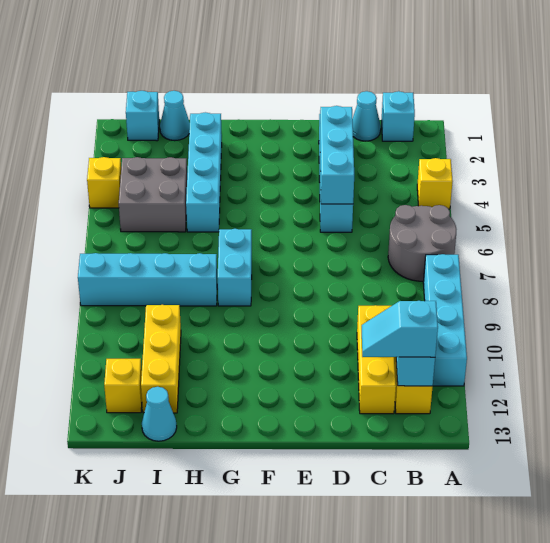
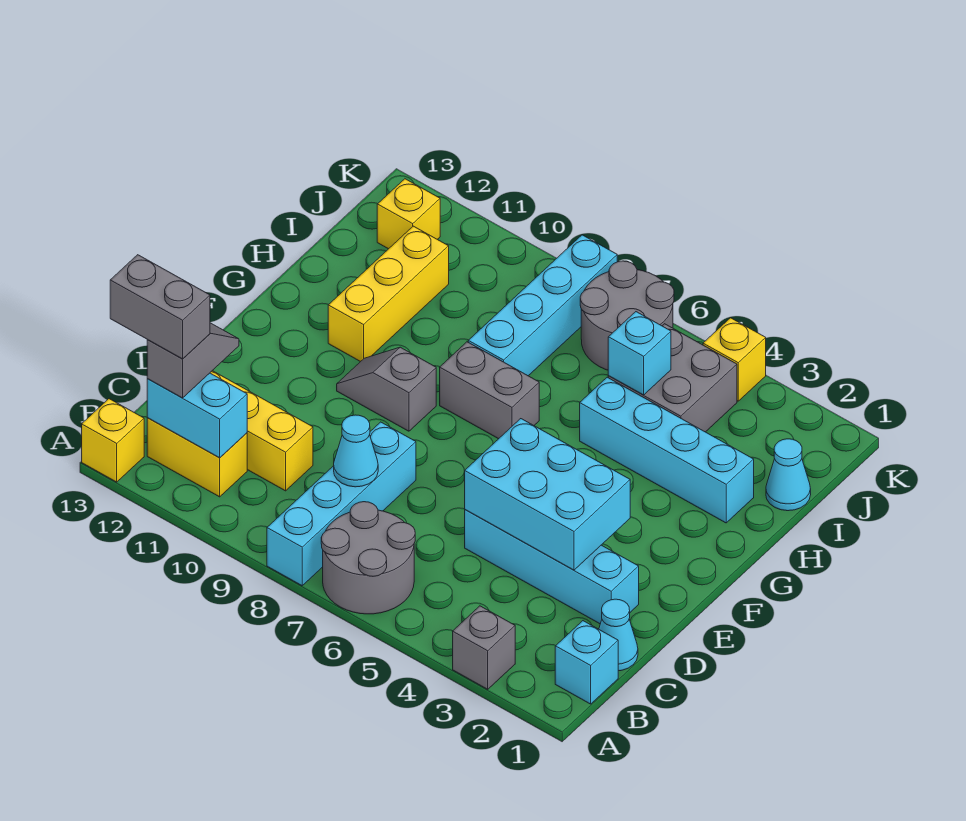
none -> grey brick A3 level 1
yellow brick A4 level 1 -> yellow brick A13 level 1
cyan brick A8:A11 level 1 -> cyan brick A8:D8 level 1
cyan slope B12:C12 level 3 top B -> grey slope B12:C12 level 3 top B
none -> grey brick B12:B13 level 4
cyan brick D3:D5 level 2 -> cyan brick D3:E5 level 2
none -> grey slope F9:F10 level 1 top 9
cyan brick G7:G8 level 1 -> grey brick G7:G8 level 1
yellow brick I10:I12 level 1 -> yellow brick G11:I11 level 1
cyan cone I13 level 1 -> cyan cone C8 level 2
cyan brick J1 level 1 -> cyan brick I5 level 2
none -> grey round brick J6:K7 level 1

